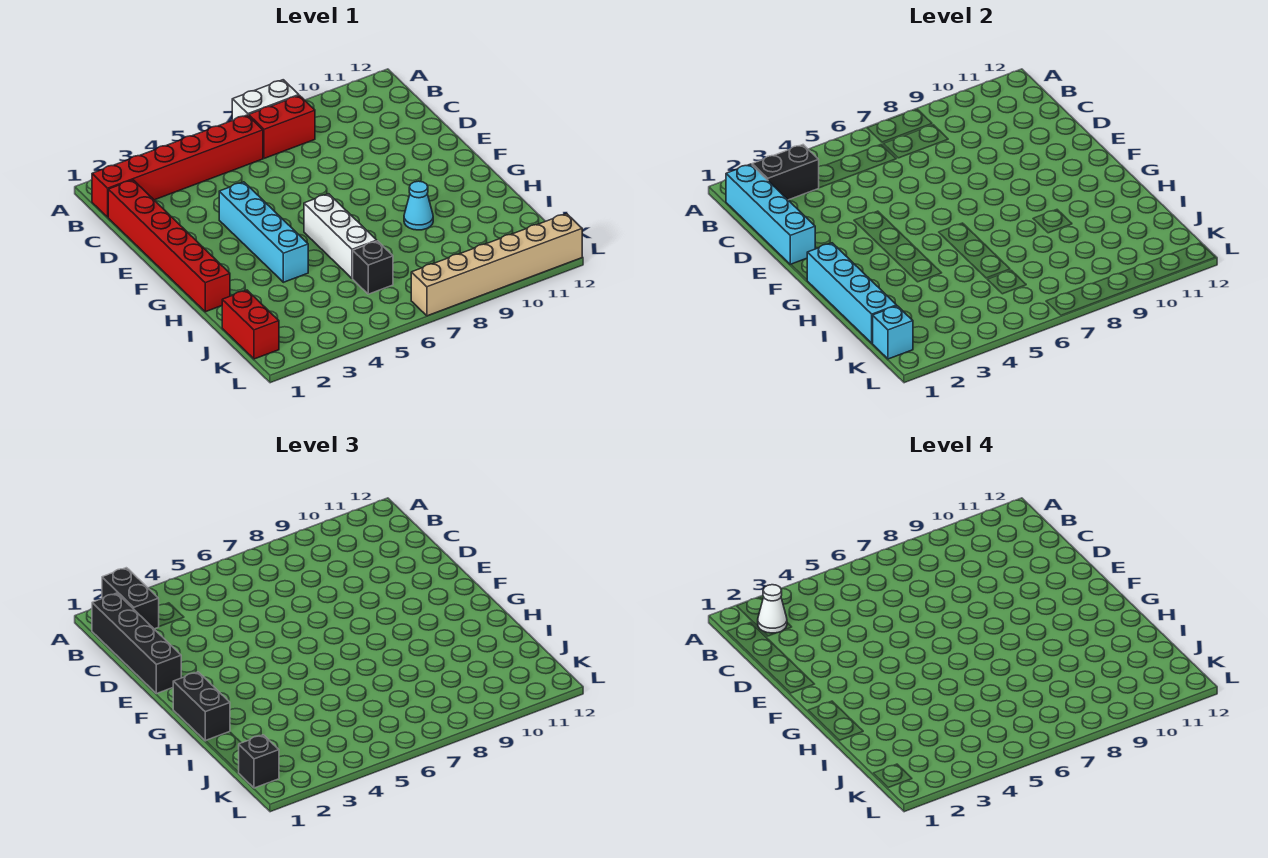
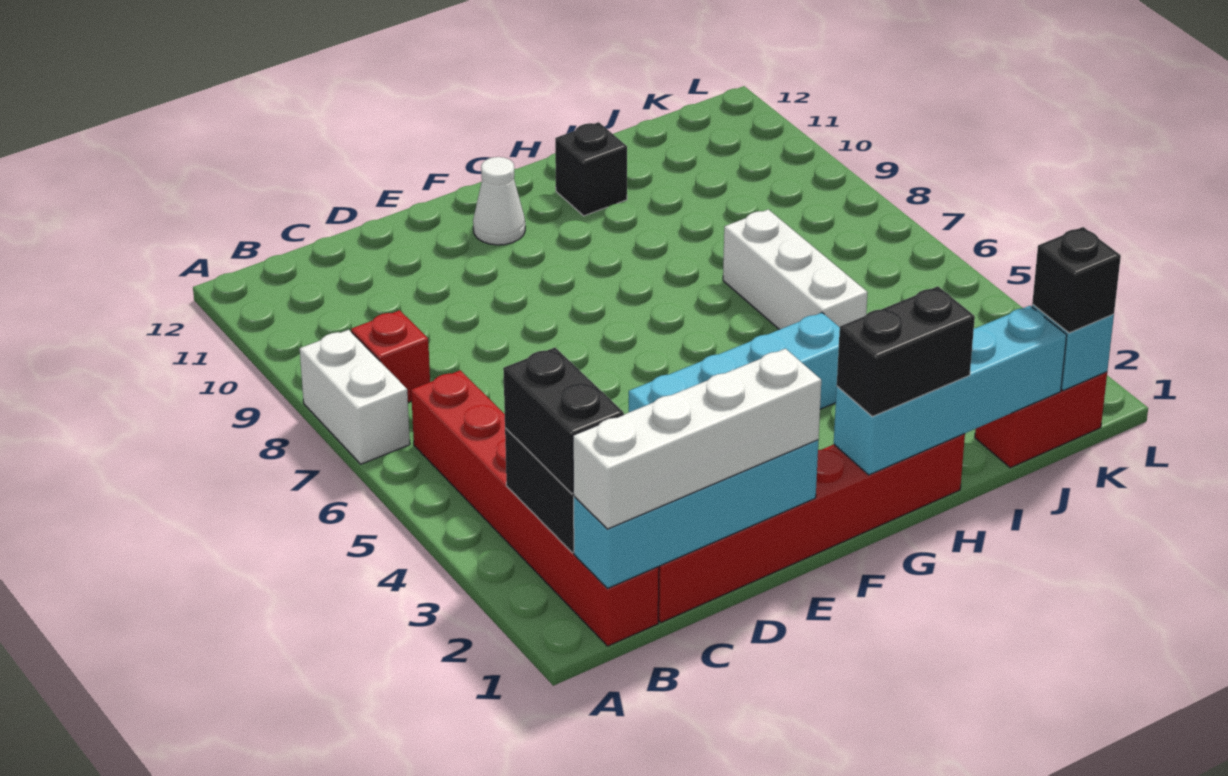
black brick A2:B2 level 3 -> black brick B2:B3 level 3
black brick B1:E1 level 3 -> white brick B1:E1 level 3
white cone B2 level 4 -> white cone F11 level 1
red brick B7:B8 level 1 -> red brick B8 level 1
white brick G6:I6 level 1 -> white brick I5:I7 level 1
cyan cone H9 level 1 -> none
black brick J6 level 1 -> black brick H11 level 1
tan brick L7:L12 level 1 -> none

